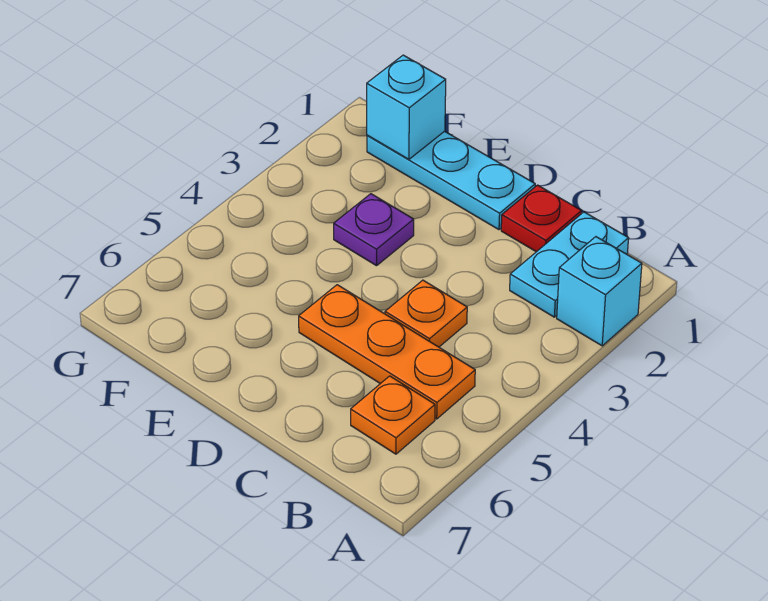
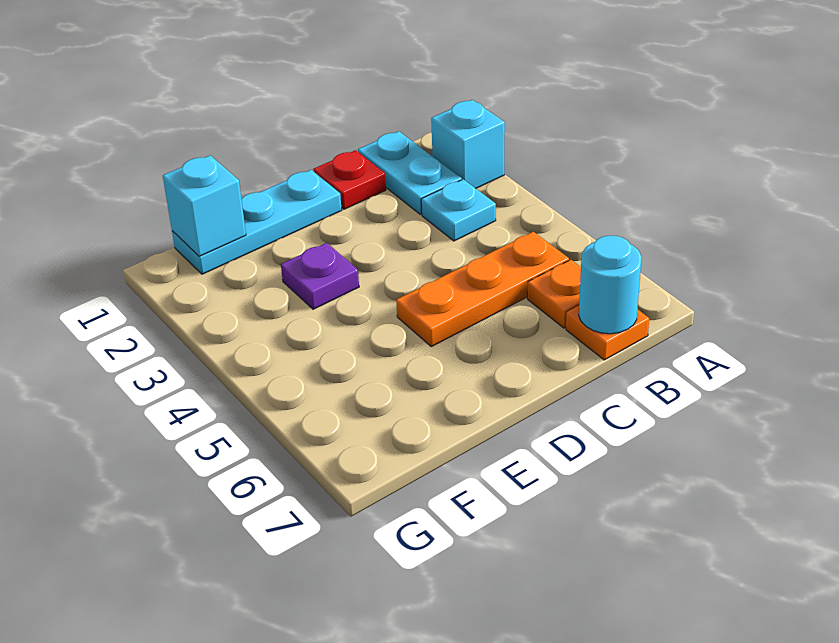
none -> cyan plate B3 level 1
none -> cyan round brick B7 level 2
orange plate C4 level 1 -> orange plate B7 level 1

